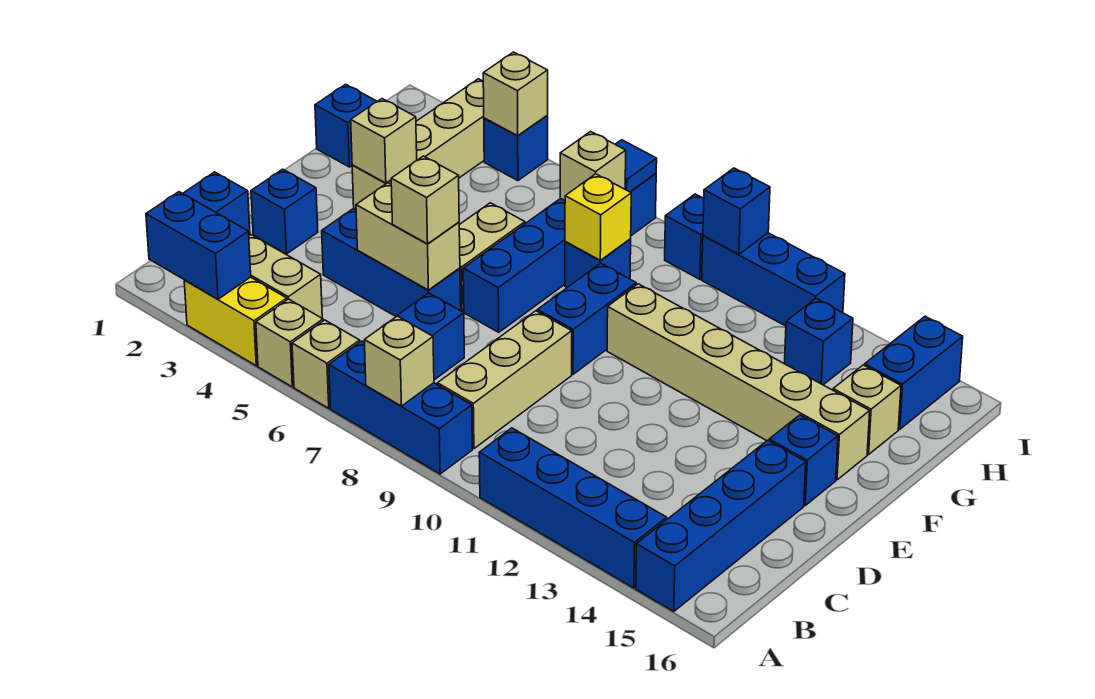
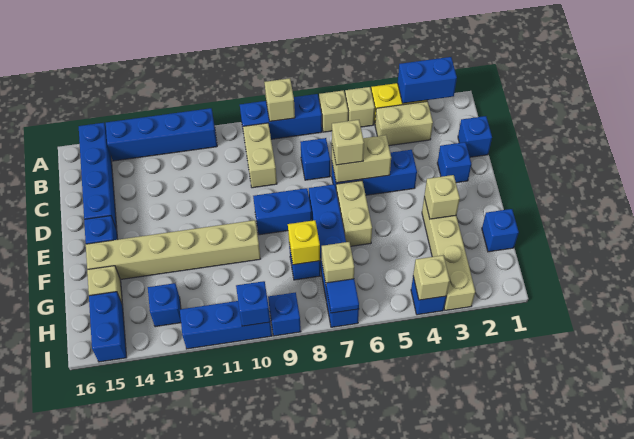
tan brick B9:D9 level 1 -> tan brick B9:C9 level 1
blue brick E9:F9 level 1 -> blue brick E8:E9 level 1

